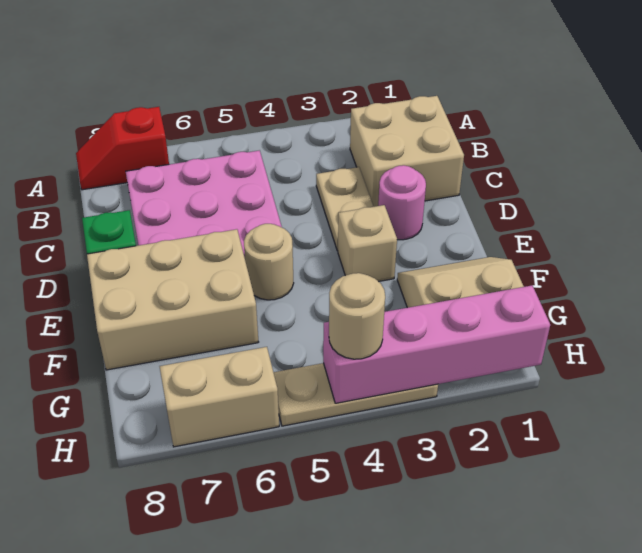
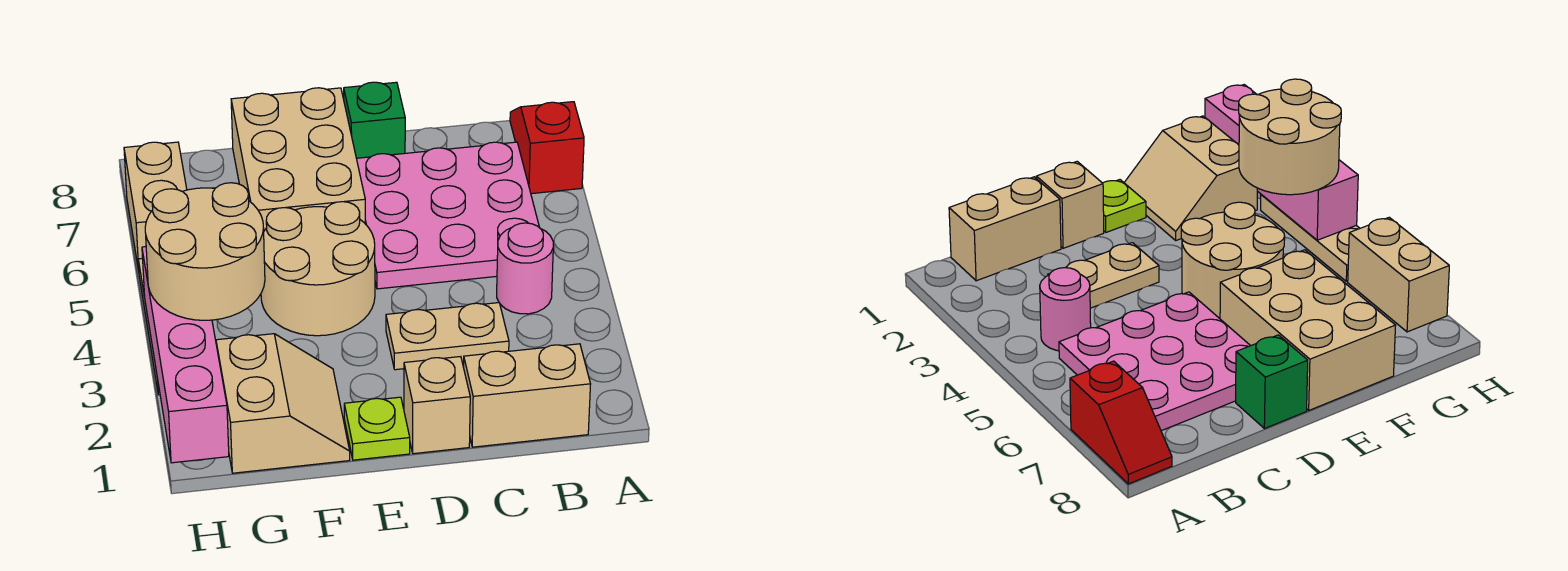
tan brick B1:C2 level 1 -> tan brick B1:C1 level 1
pink round brick D2 level 1 -> pink round brick B4 level 1
none -> lime plate E1 level 1
tan brick E3 level 1 -> tan brick D1 level 1
tan round brick E5 level 1 -> tan round brick E4:F5 level 1
tan round brick H4 level 3 -> tan round brick G3:H4 level 3

